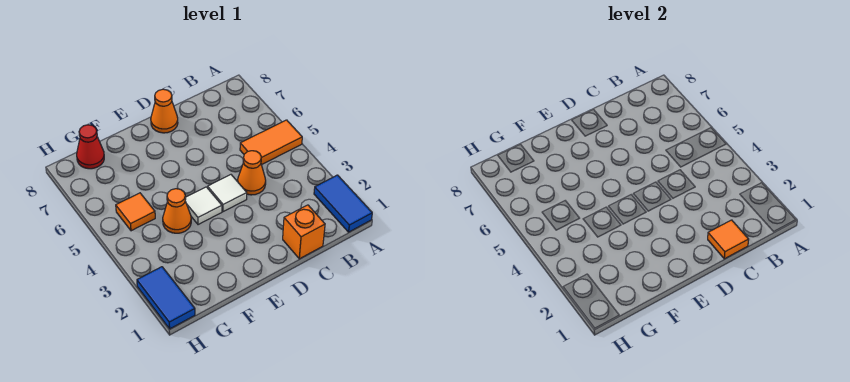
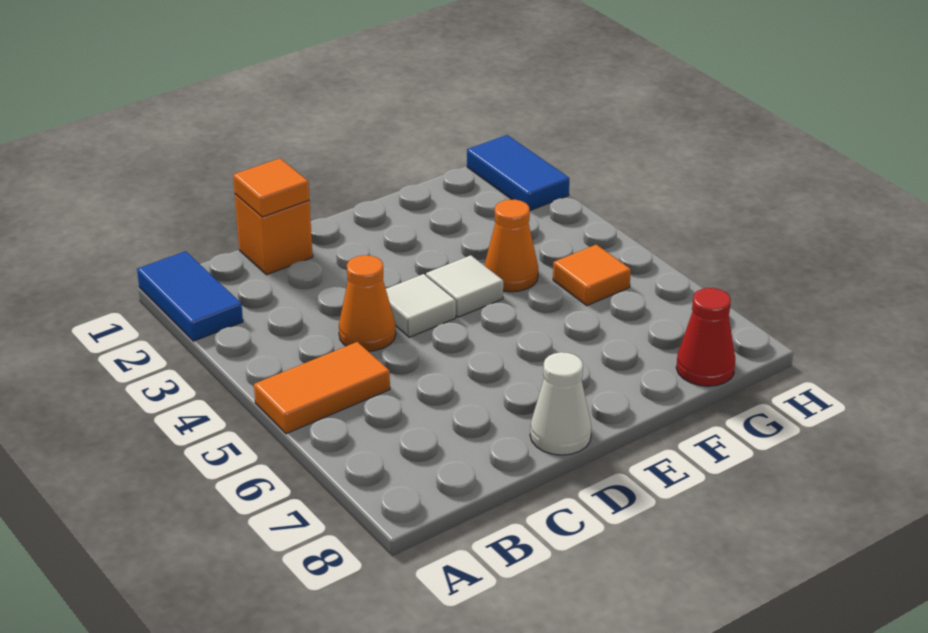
orange cone D8 level 1 -> white cone D8 level 1

